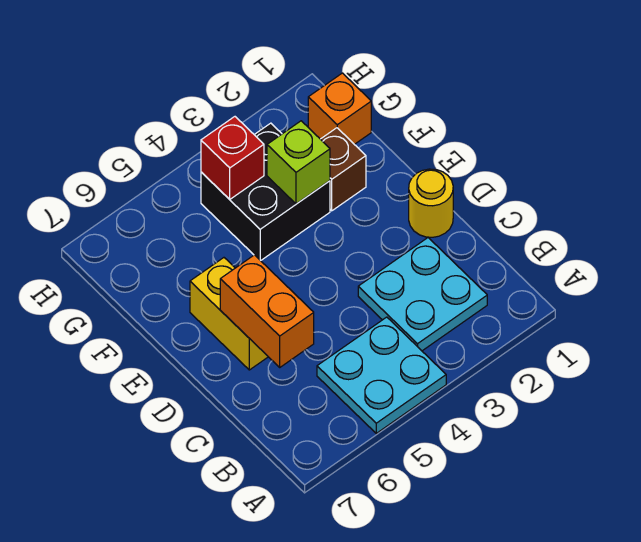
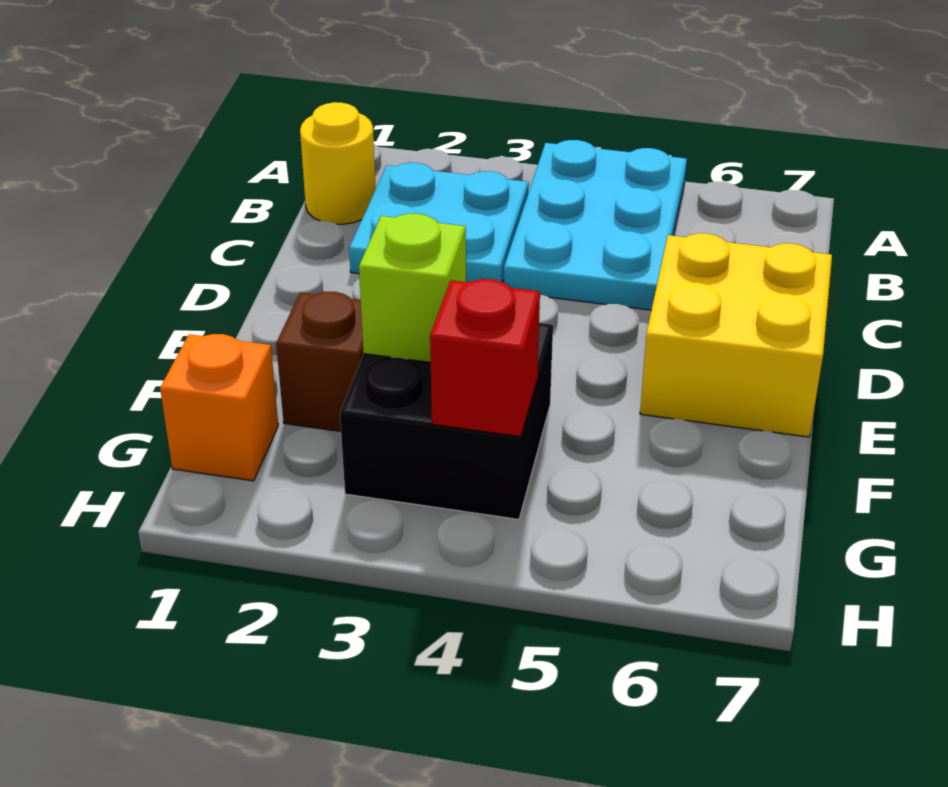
cyan plate A4:B5 level 1 -> cyan plate A4:C5 level 1
orange brick C6:D6 level 2 -> none
yellow round brick D1 level 1 -> yellow round brick B1 level 1
yellow brick D6:E6 level 1 -> yellow brick D6:E7 level 1

